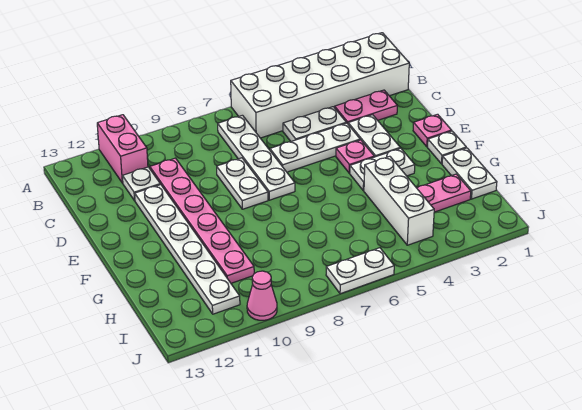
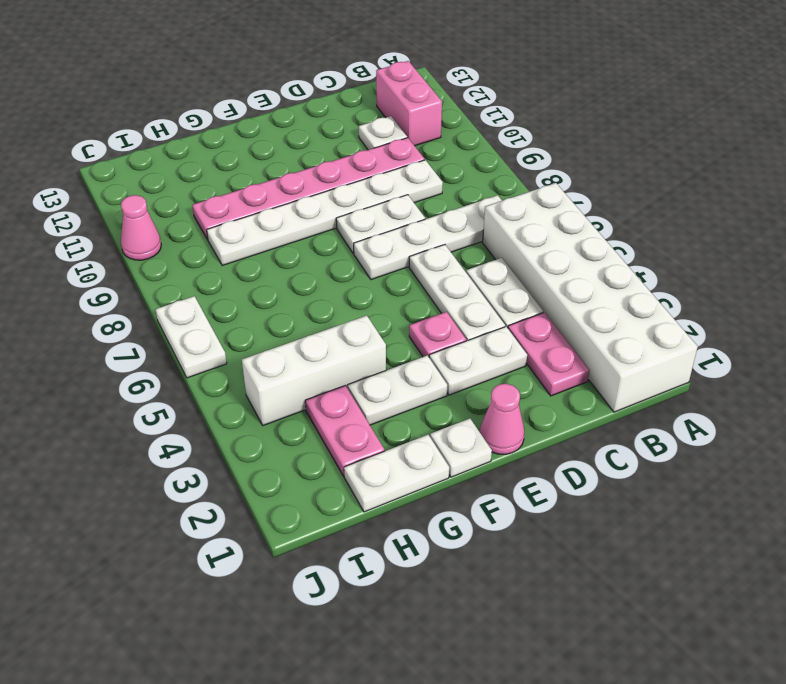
pink brick A11:B11 level 1 -> pink brick B11:B12 level 1
white plate D11:I11 level 1 -> white plate C9:H9 level 1
pink plate E1 level 1 -> pink cone E1 level 1
white plate F3:F4 level 1 -> white plate F3:G3 level 1

